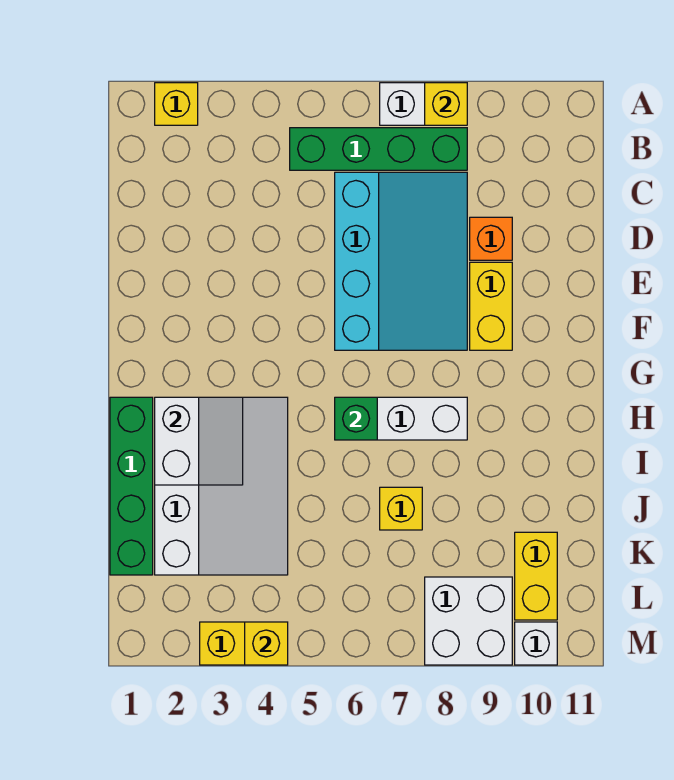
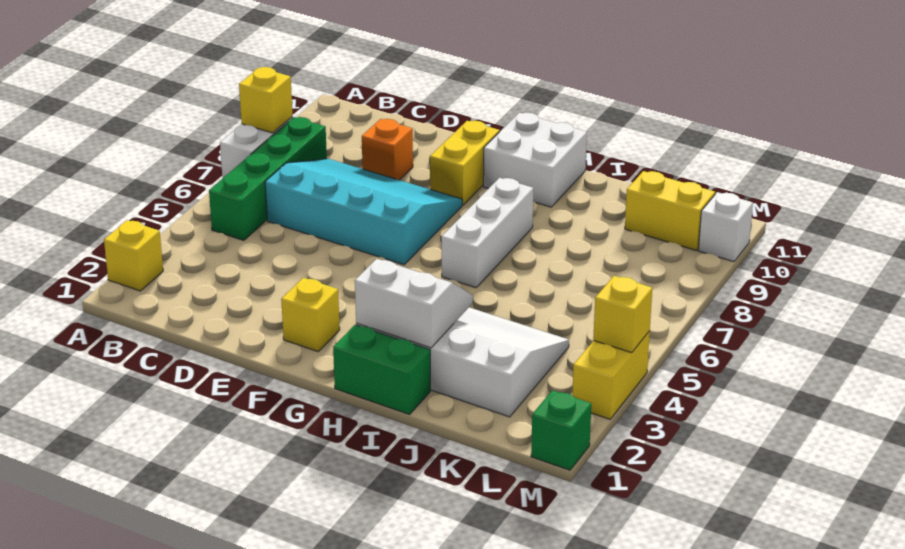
yellow brick E9:F9 level 1 -> yellow brick F9:F10 level 1
green brick H1:K1 level 1 -> green brick H1:I1 level 1
green brick H6 level 2 -> green brick M1 level 1
yellow brick J7 level 1 -> yellow brick F2 level 1
white brick L8:M9 level 1 -> white brick G10:H11 level 1

